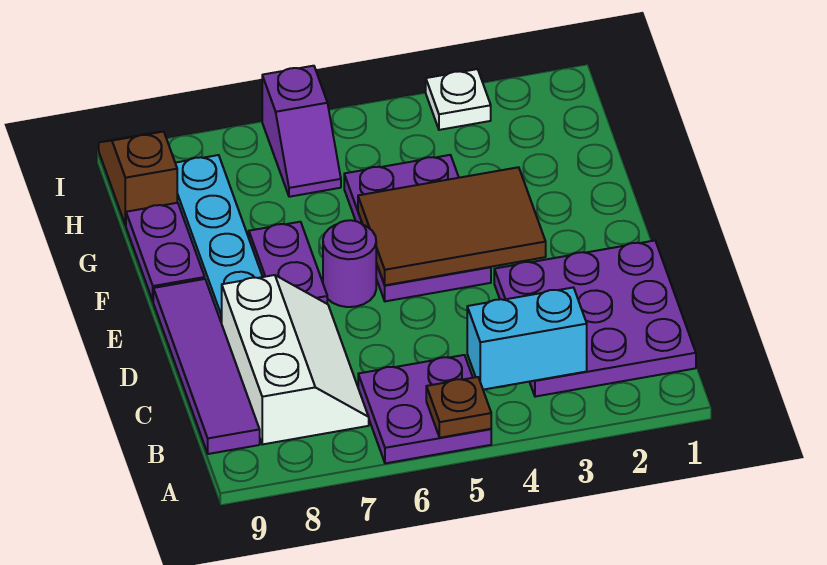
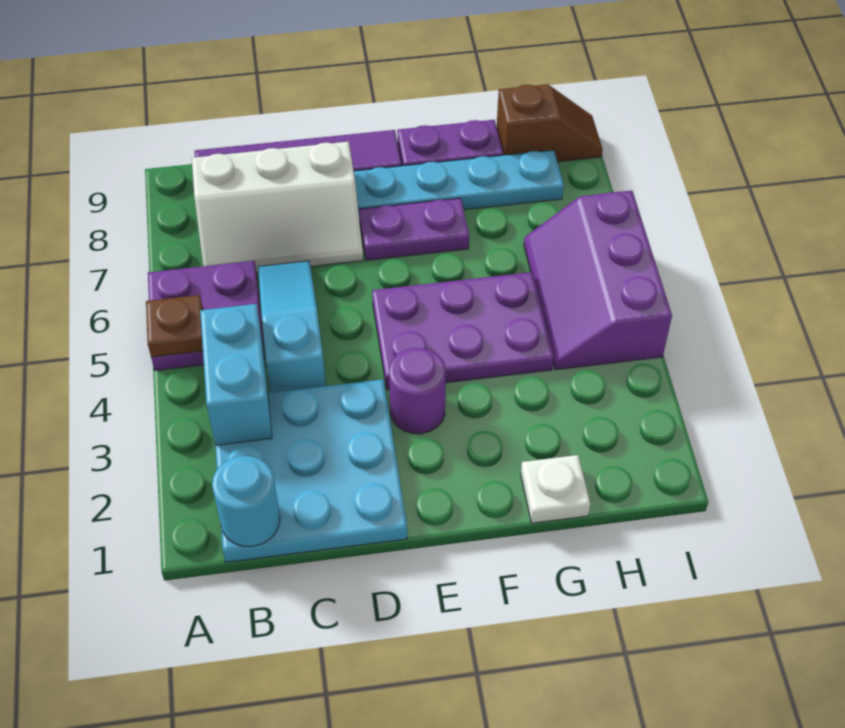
purple plate B1:D3 level 1 -> cyan plate B1:D3 level 1
none -> cyan round brick B1 level 2
none -> cyan slope C4:C6 level 1 top 4
brown tile E3:F5 level 2 -> none
purple round brick E6 level 1 -> purple round brick E3 level 1
purple slope H6:I6 level 1 top I -> purple slope H4:I6 level 1 top I
white plate I3 level 1 -> white plate G1 level 1

